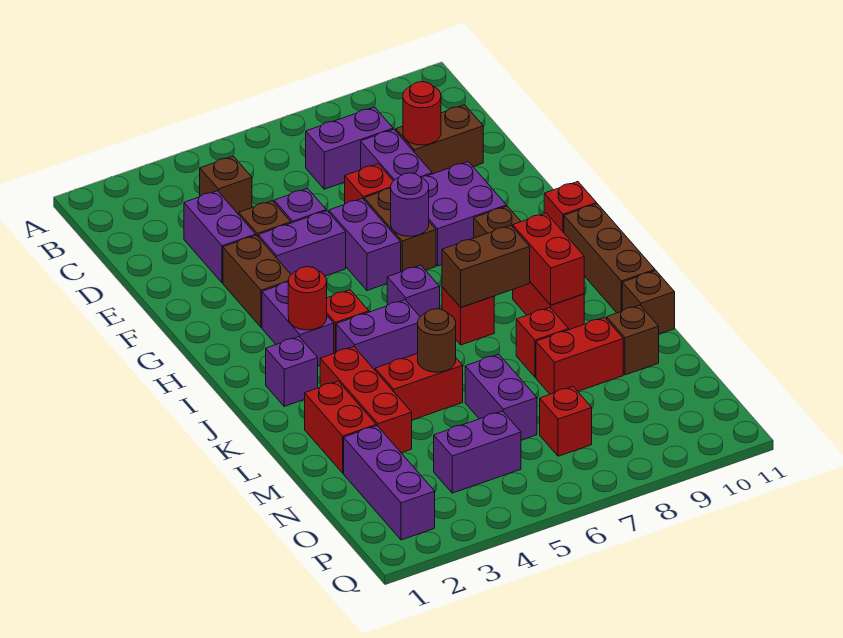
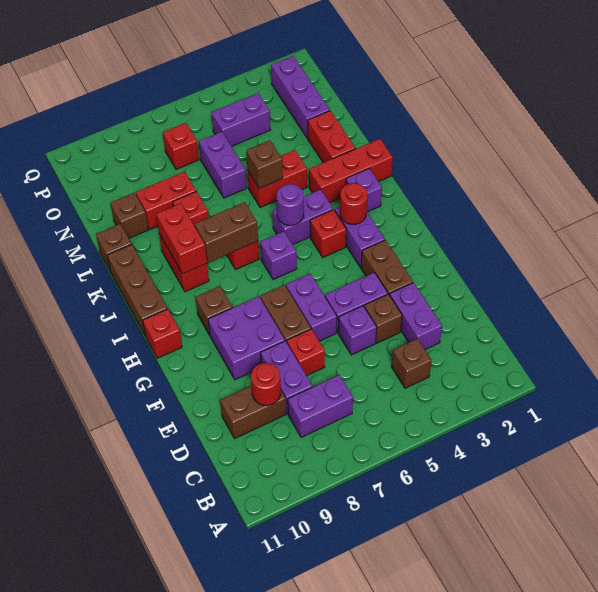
purple round brick G7 level 2 -> purple round brick J5 level 2
red brick K3:M3 level 1 -> red brick K1:K3 level 1
brown round brick L5 level 2 -> brown brick L5 level 2

